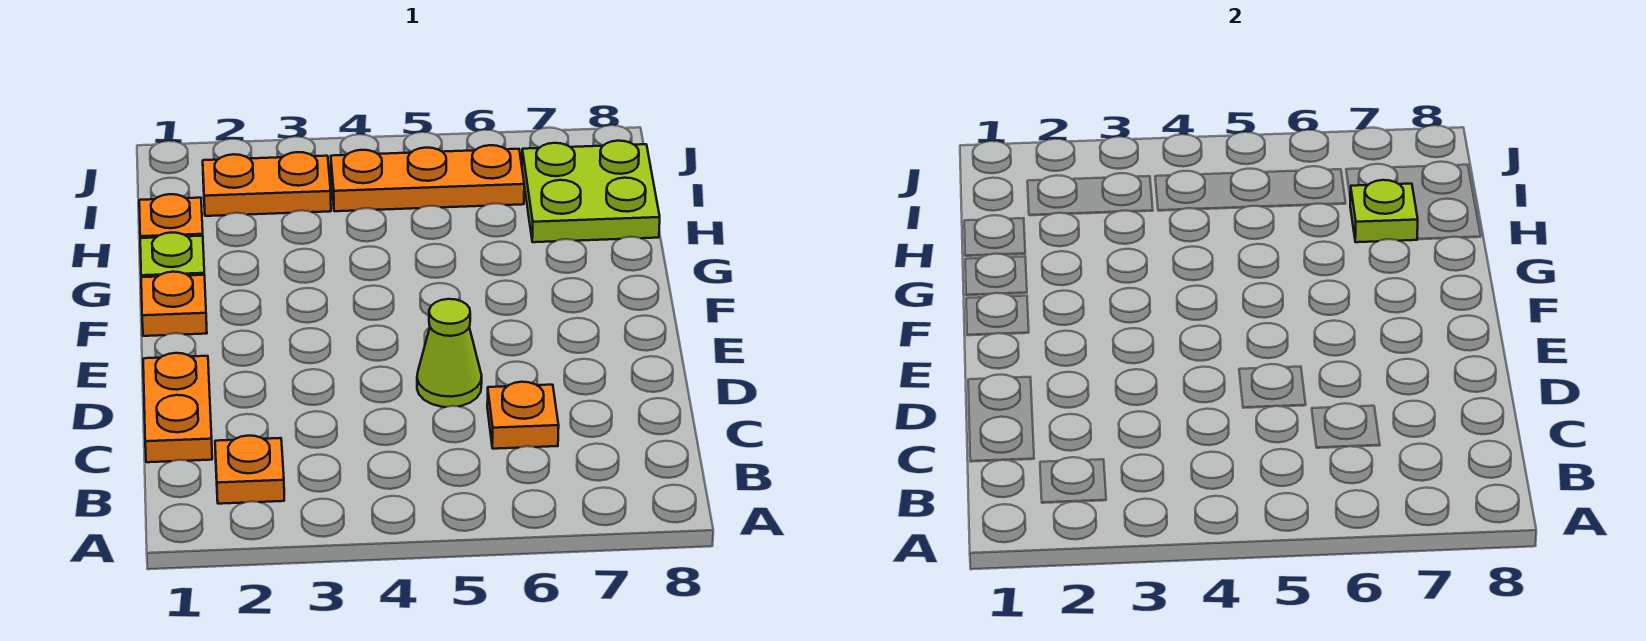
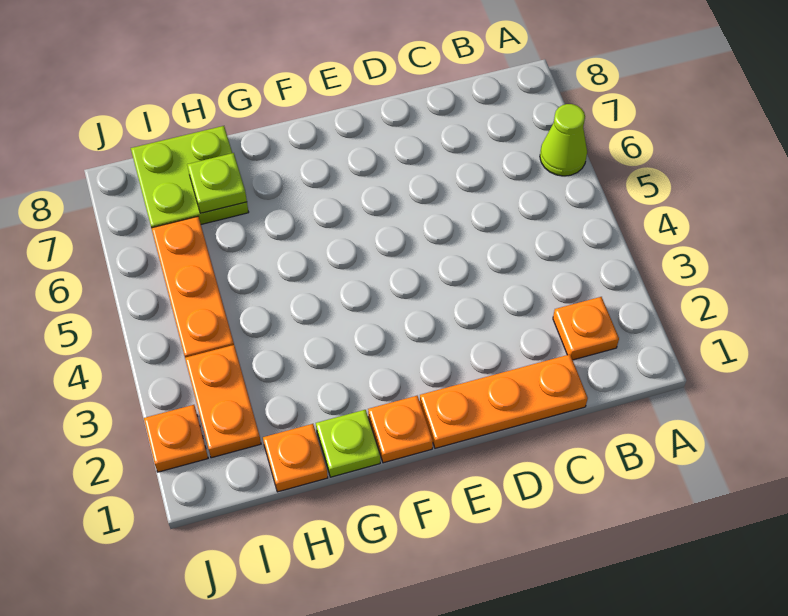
orange plate C1:D1 level 1 -> orange plate C1:E1 level 1
orange plate C6 level 1 -> orange plate J2 level 1
lime cone D5 level 1 -> lime cone A6 level 1

